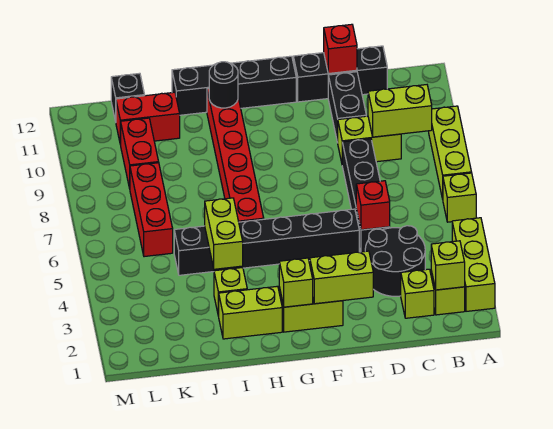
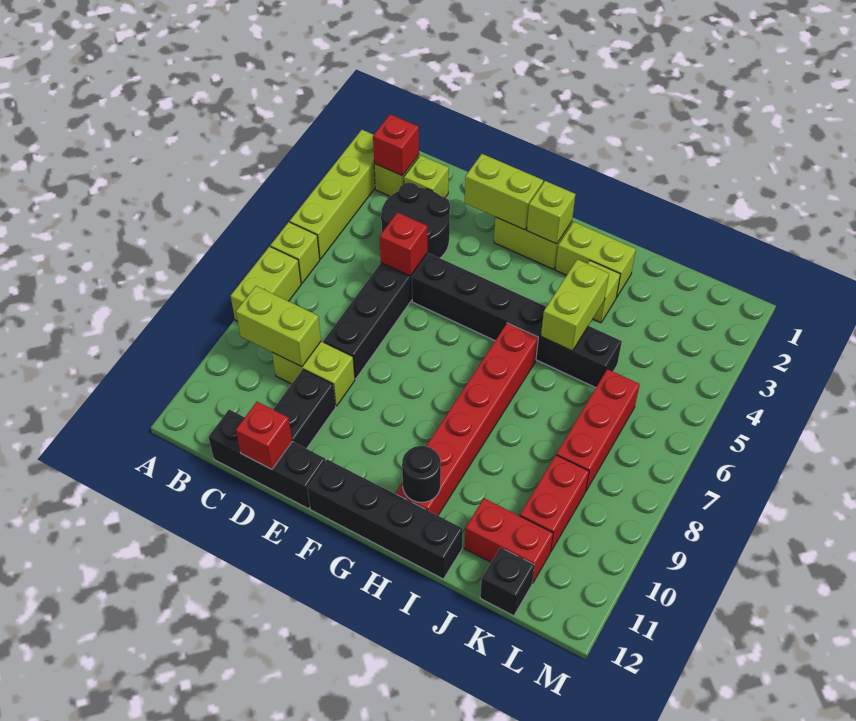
lime brick A2:A4 level 1 -> lime brick A2:A5 level 1
lime brick A7:A9 level 1 -> lime brick A7:A8 level 1
lime brick B2 level 2 -> red brick B2 level 2

